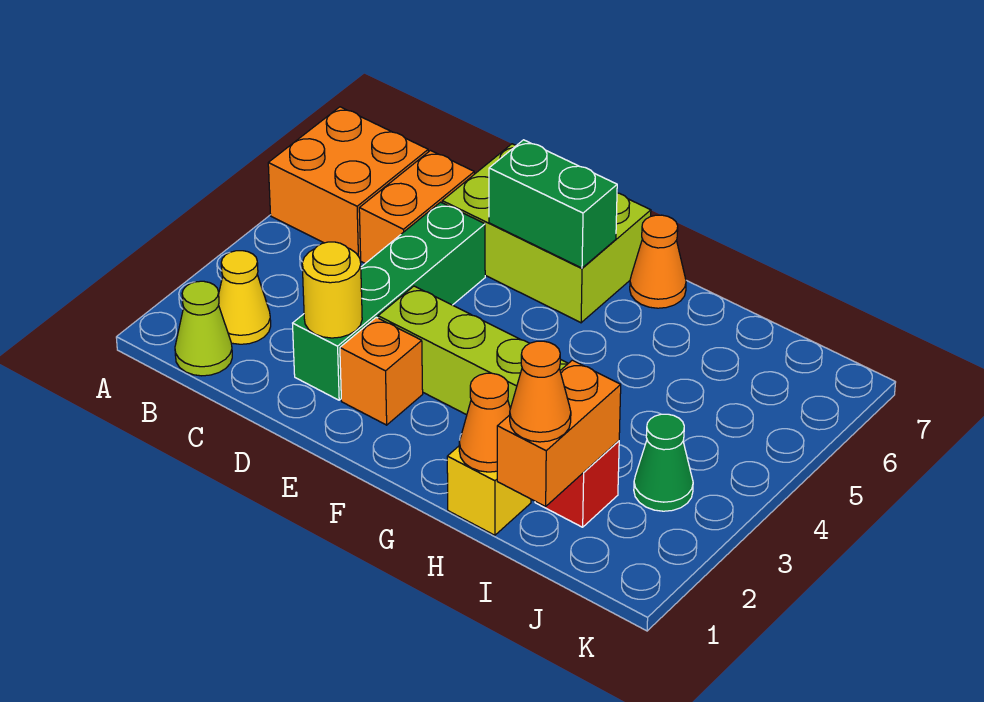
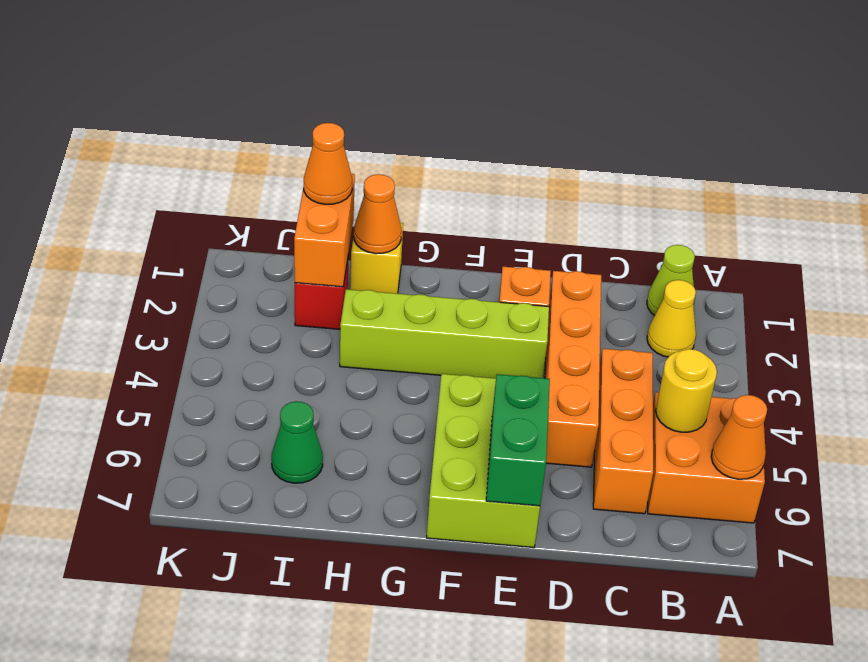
orange brick C5:C6 level 1 -> orange brick C4:C6 level 1
green brick D2:D5 level 1 -> orange brick D2:D5 level 1
yellow round brick D2 level 2 -> yellow round brick B5 level 2
lime brick D6:F7 level 1 -> lime brick E5:F7 level 1
green brick E6:F6 level 2 -> green brick E6:E7 level 2
orange cone G7 level 1 -> orange cone A6 level 2
green cone J3 level 1 -> green cone I6 level 1

